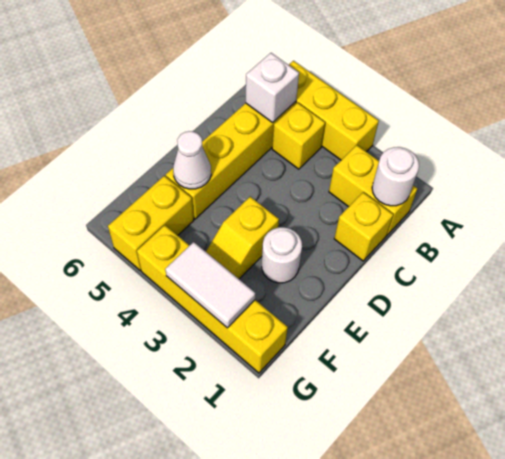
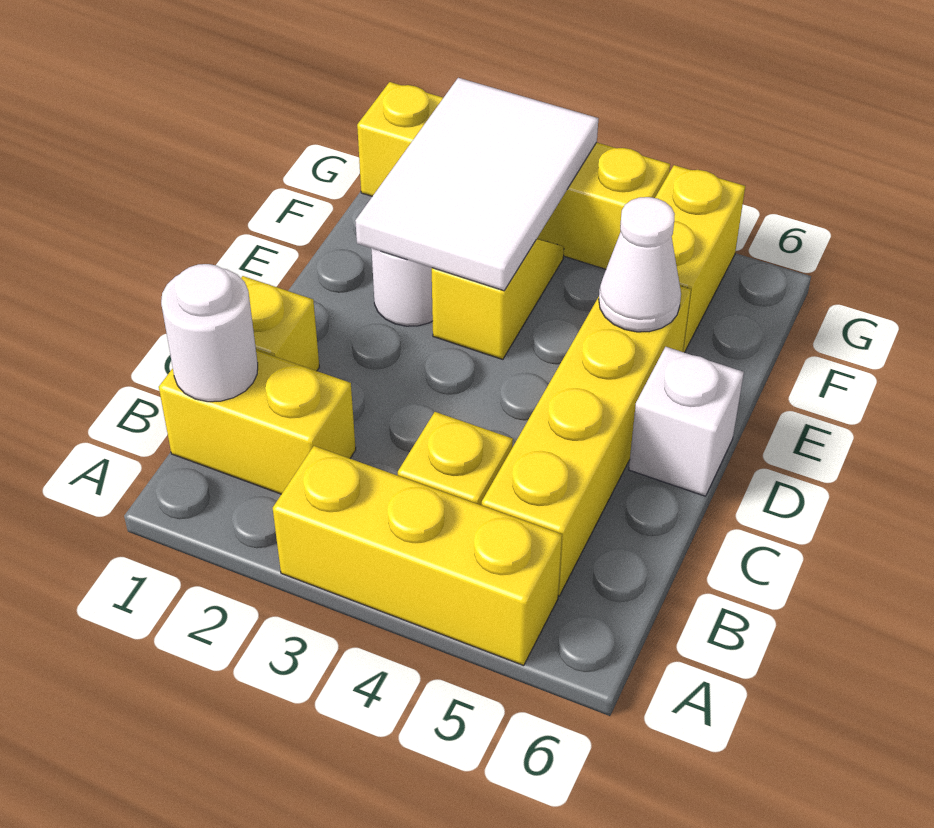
white brick B5 level 2 -> white brick D6 level 1
white tile G2:G3 level 2 -> white tile E2:G3 level 2

